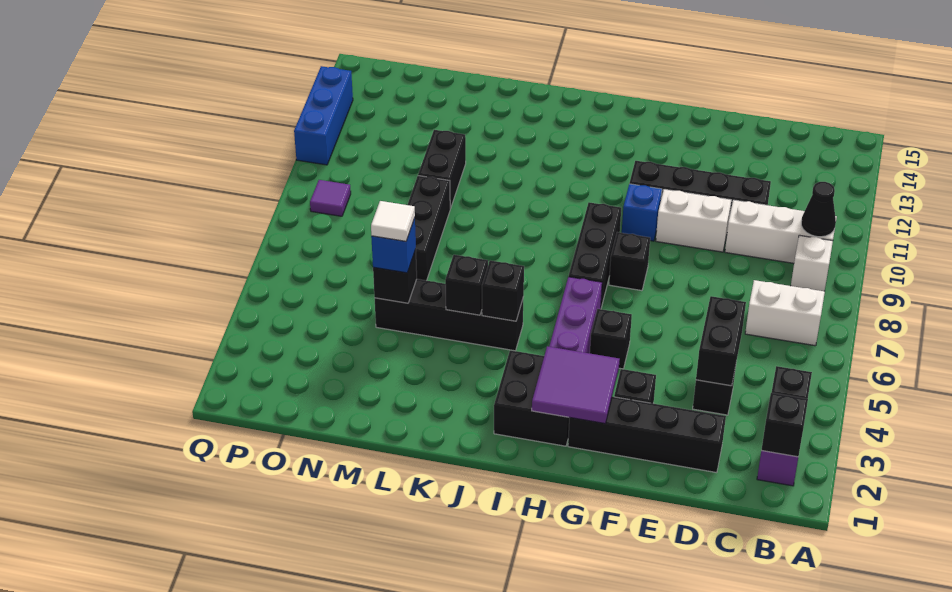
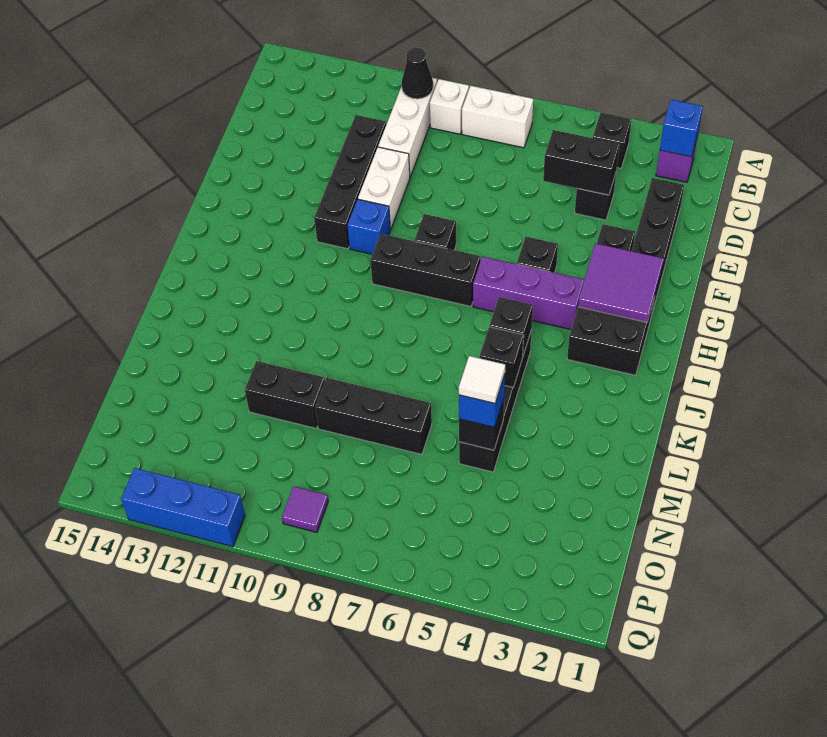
black brick B2 level 2 -> blue brick B2 level 2
white brick B7:C7 level 1 -> white brick B7:B8 level 1

